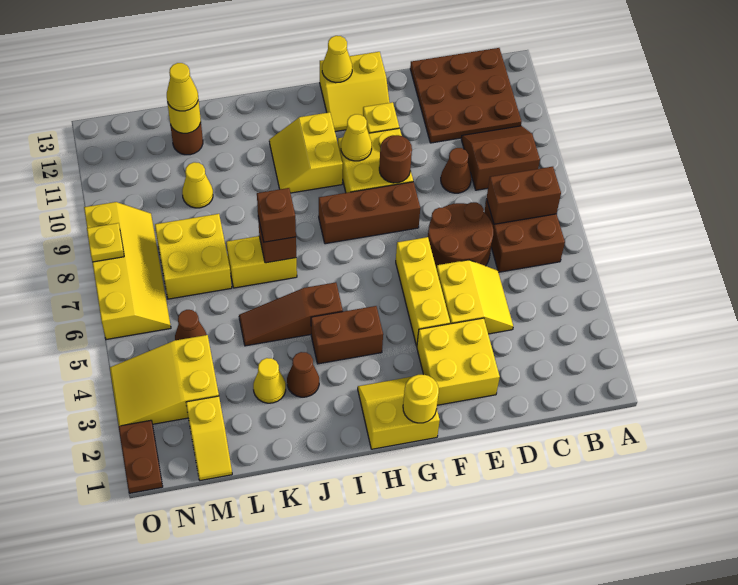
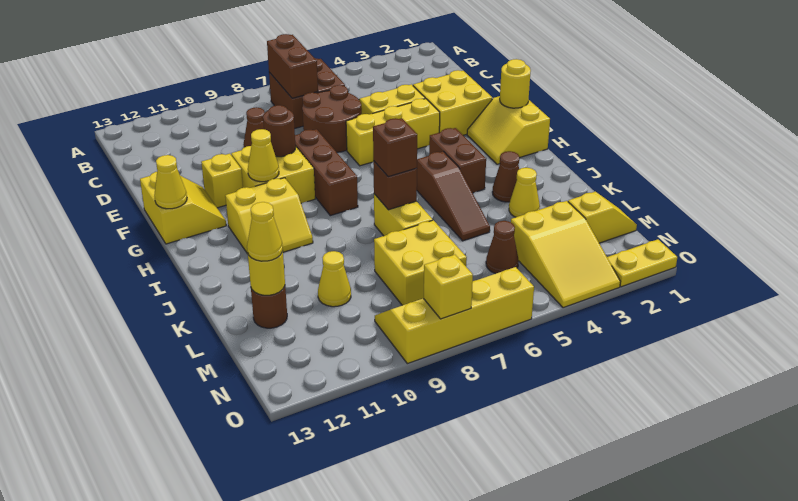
brown slope B9:C10 level 1 top 9 -> none
brown plate B11:D13 level 1 -> none
brown plate O1:O2 level 1 -> yellow plate O1:O2 level 1
yellow plate O8 level 2 -> yellow brick O8 level 2

